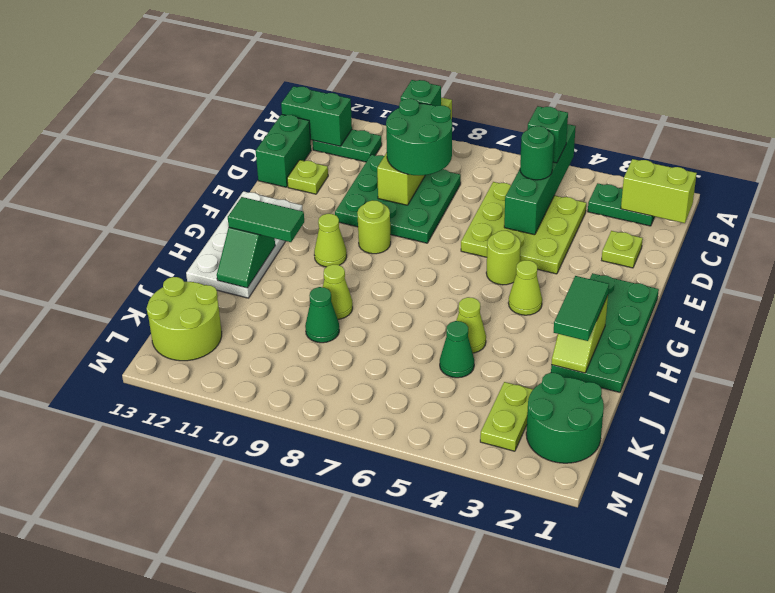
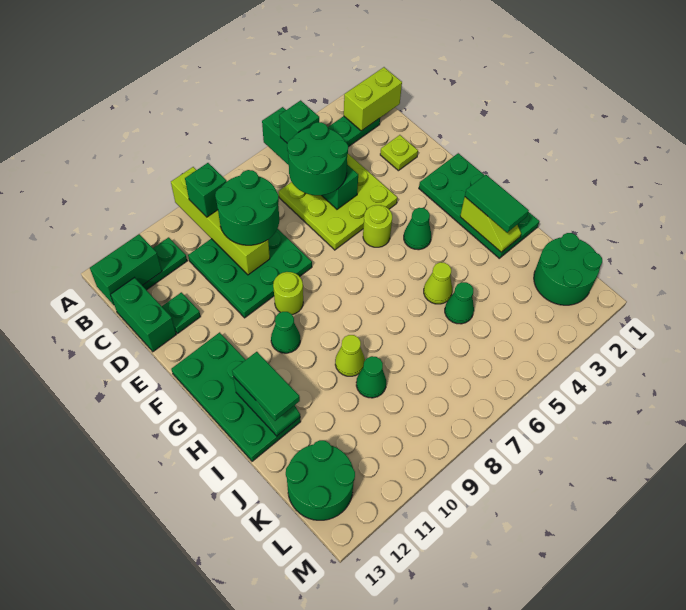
green round brick C5 level 3 -> green round brick C5:D6 level 3
lime plate D12 level 1 -> green plate D12 level 1
white plate F12:I13 level 1 -> green plate F12:I13 level 1
lime cone G4 level 1 -> green cone G4 level 1
lime cone G10 level 1 -> green cone G10 level 1
green tile H11:H12 level 3 -> green tile H12:I12 level 3
lime plate K3:L3 level 1 -> none
lime round brick K12:L13 level 1 -> green round brick K12:L13 level 1

